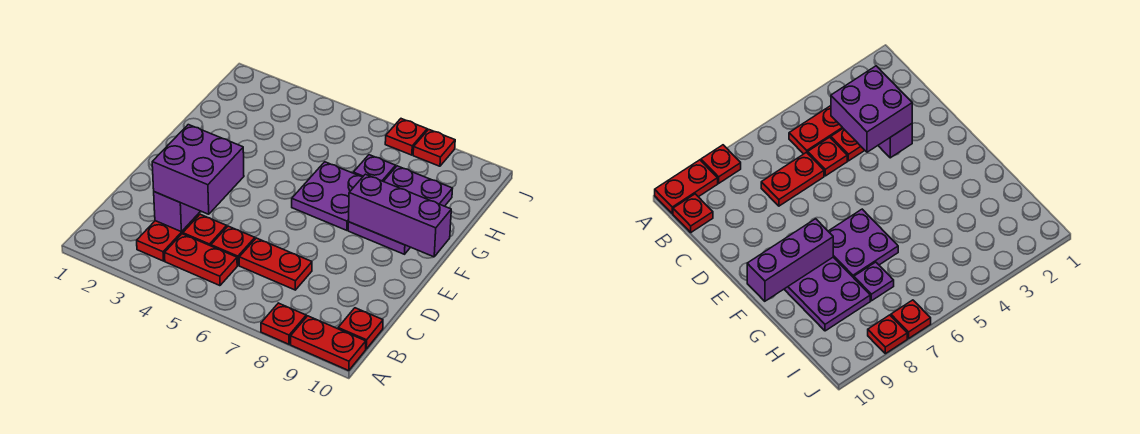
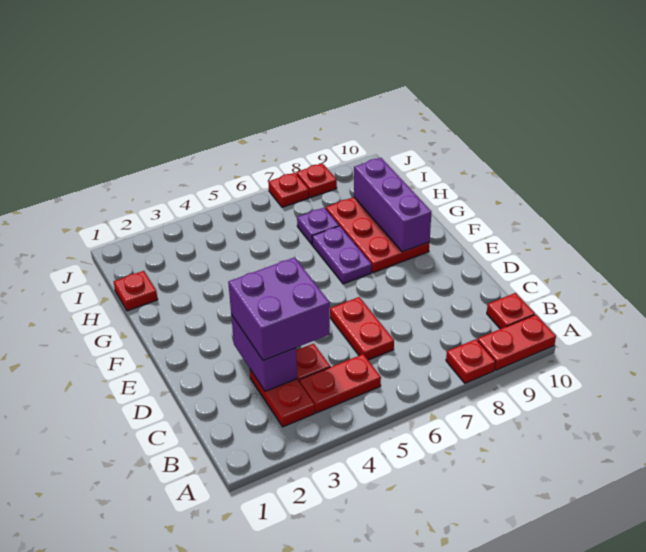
red plate C5 level 1 -> red plate H1 level 1
red plate C6:C7 level 1 -> red plate C6:D6 level 1
purple plate F6:G7 level 1 -> purple plate F7:G7 level 1
purple plate F8:H9 level 1 -> red plate F8:H9 level 1
purple brick F8:F10 level 2 -> purple brick F9:H9 level 2

